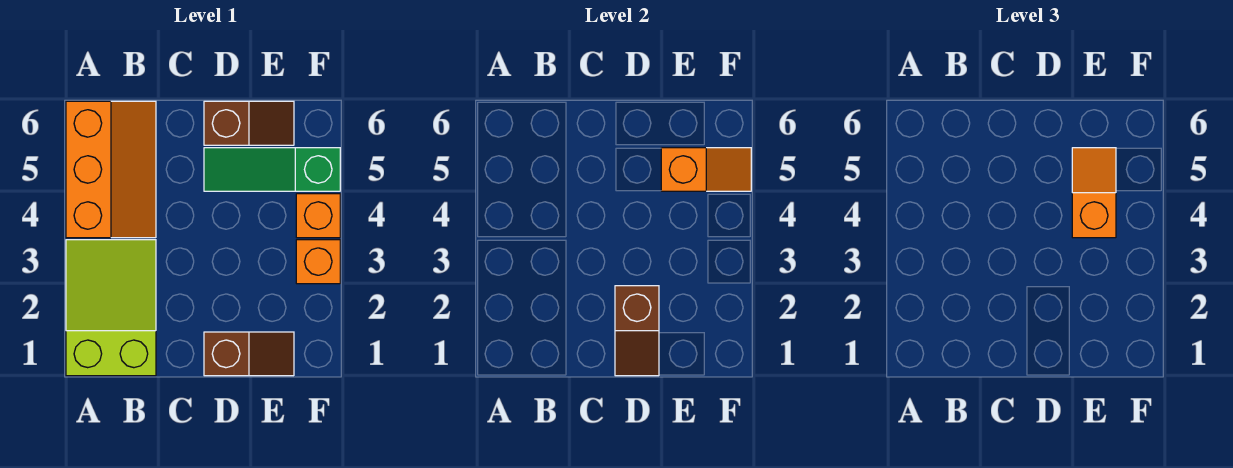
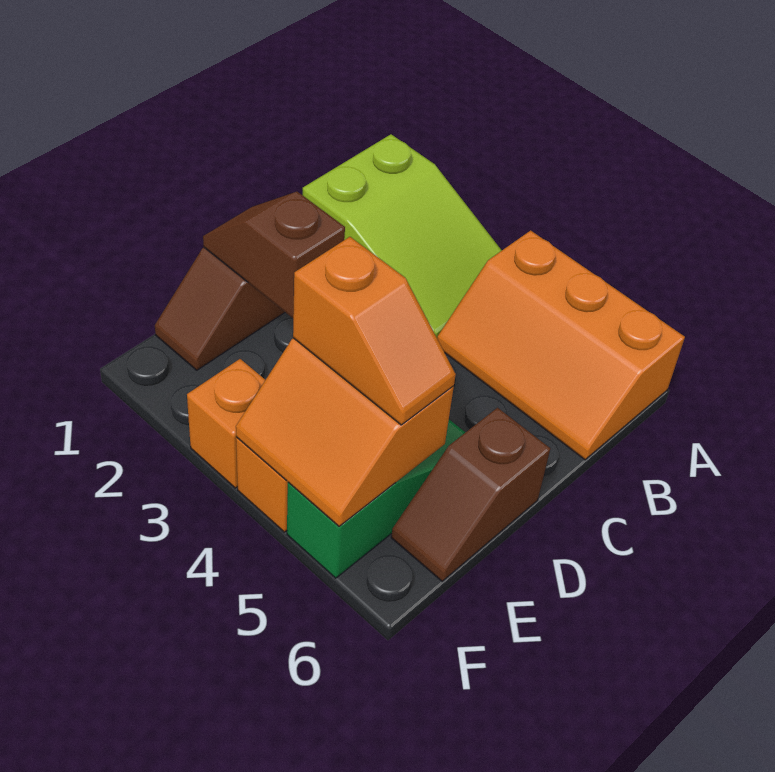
orange slope E5:F5 level 2 top E -> orange slope E4:F5 level 2 top E

